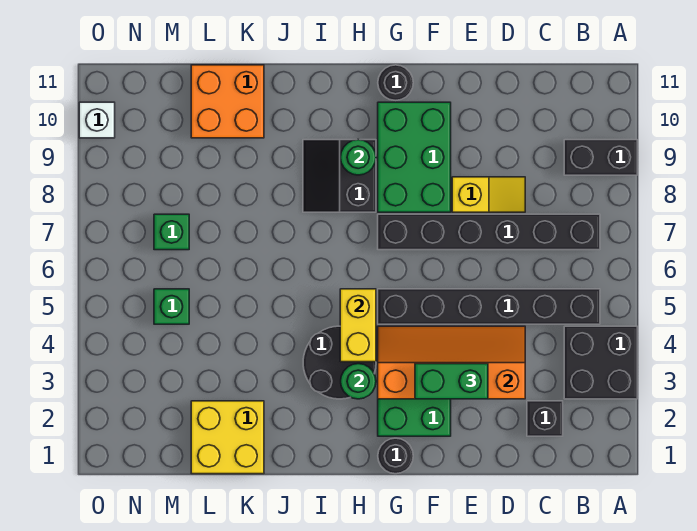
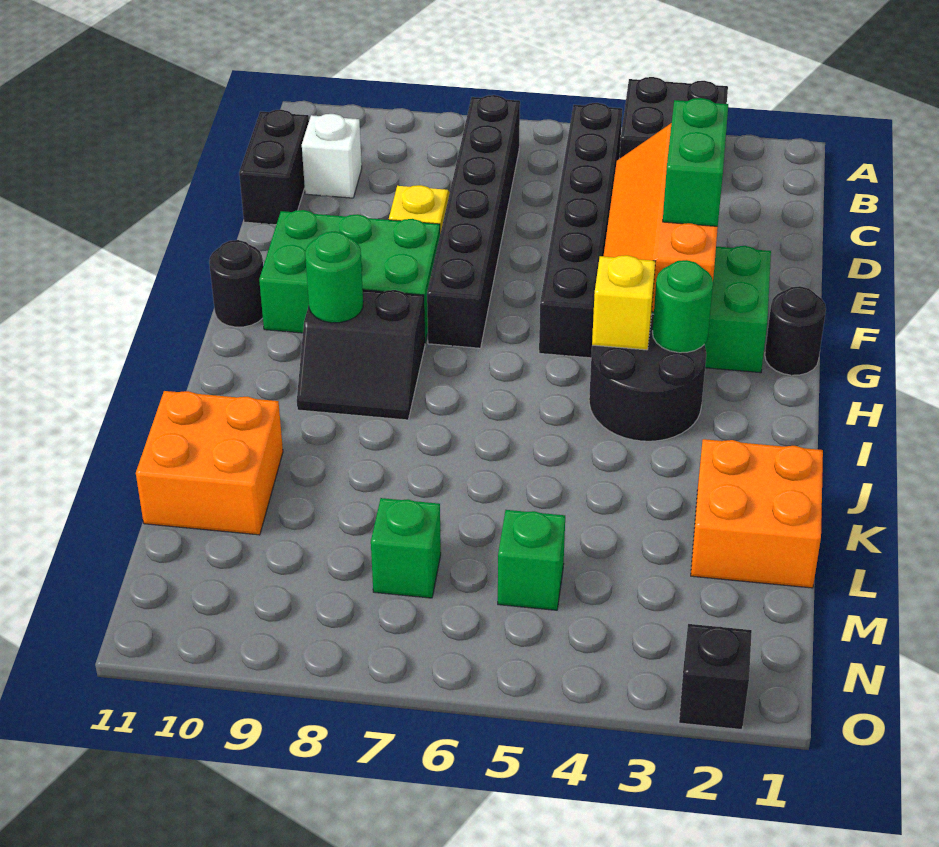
black brick A9:B9 level 1 -> black brick C11:D11 level 1
black brick C2 level 1 -> black brick O2 level 1
yellow brick H4:H5 level 2 -> yellow brick H4 level 2
yellow brick K1:L2 level 1 -> orange brick K1:L2 level 1
white brick O10 level 1 -> white brick C10 level 1

